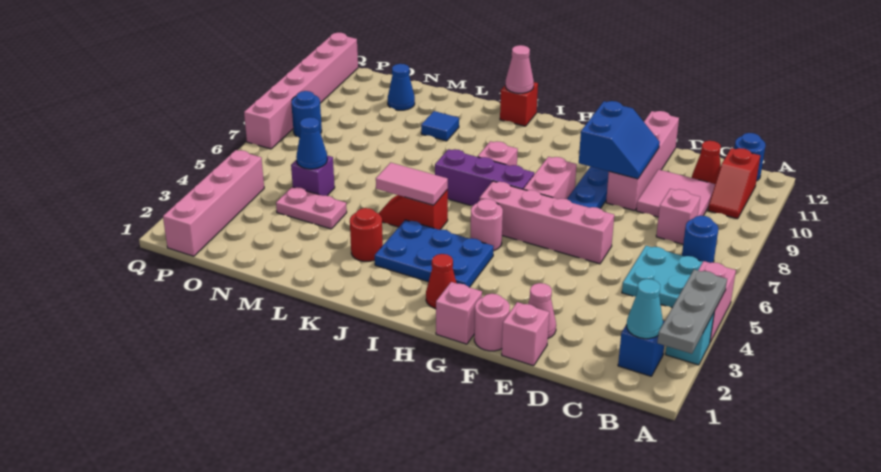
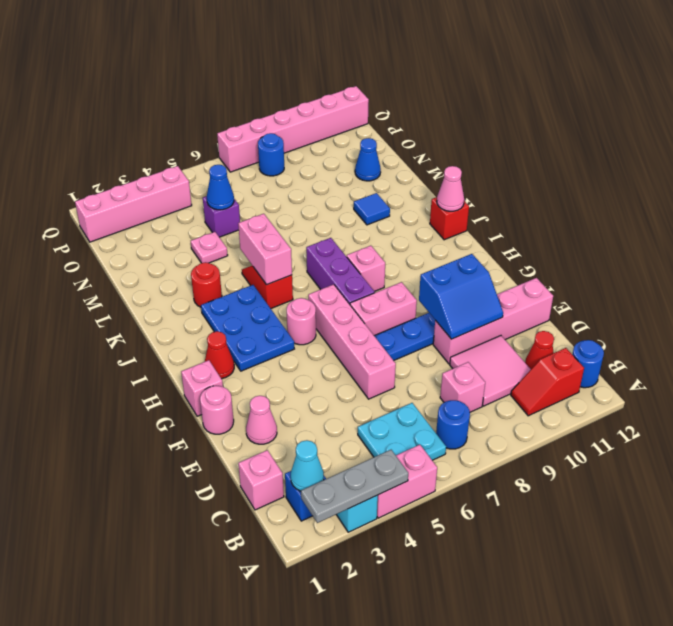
pink brick E1 level 1 -> pink brick C1 level 1
pink tile J5:K5 level 2 -> pink brick J5:K5 level 2
pink plate M4:N4 level 1 -> pink plate M4 level 1

